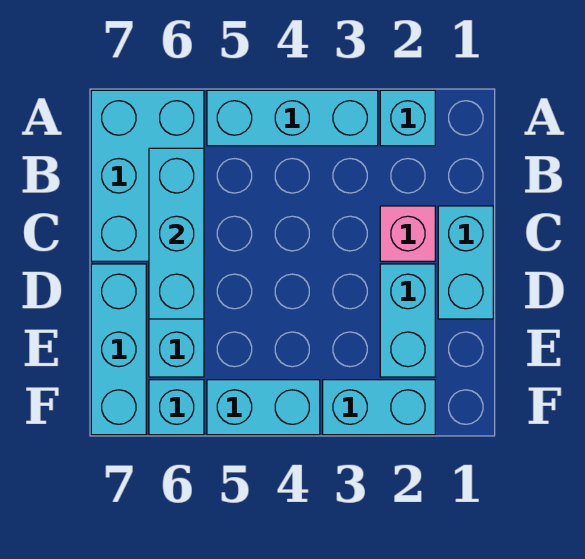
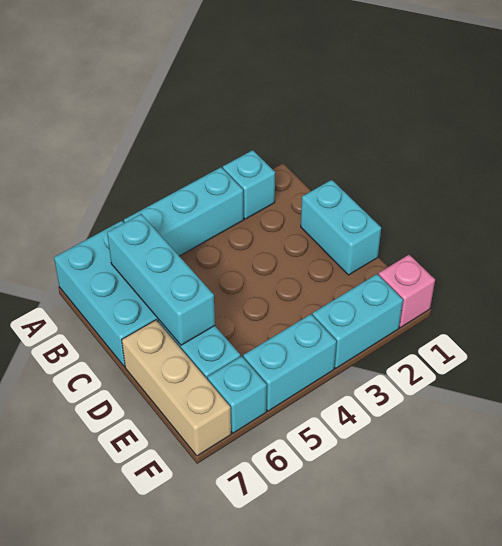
pink brick C2 level 1 -> pink brick F1 level 1
cyan brick D2:E2 level 1 -> none
cyan brick D7:F7 level 1 -> tan brick D7:F7 level 1

